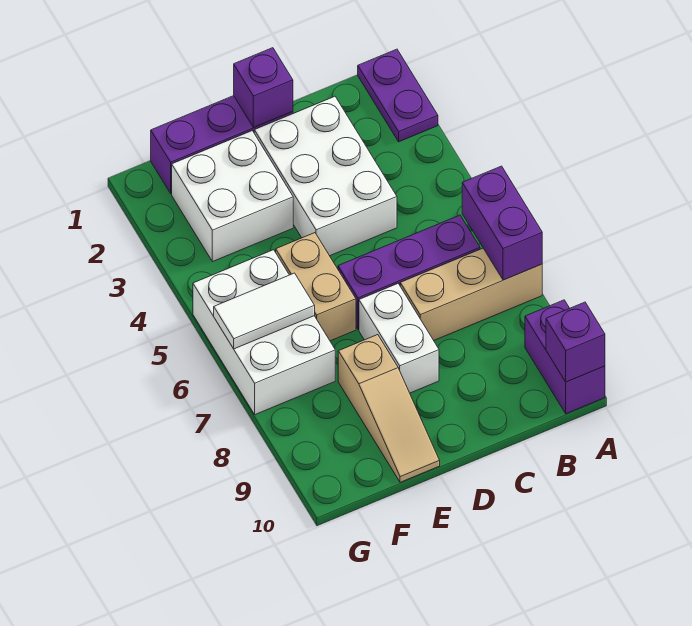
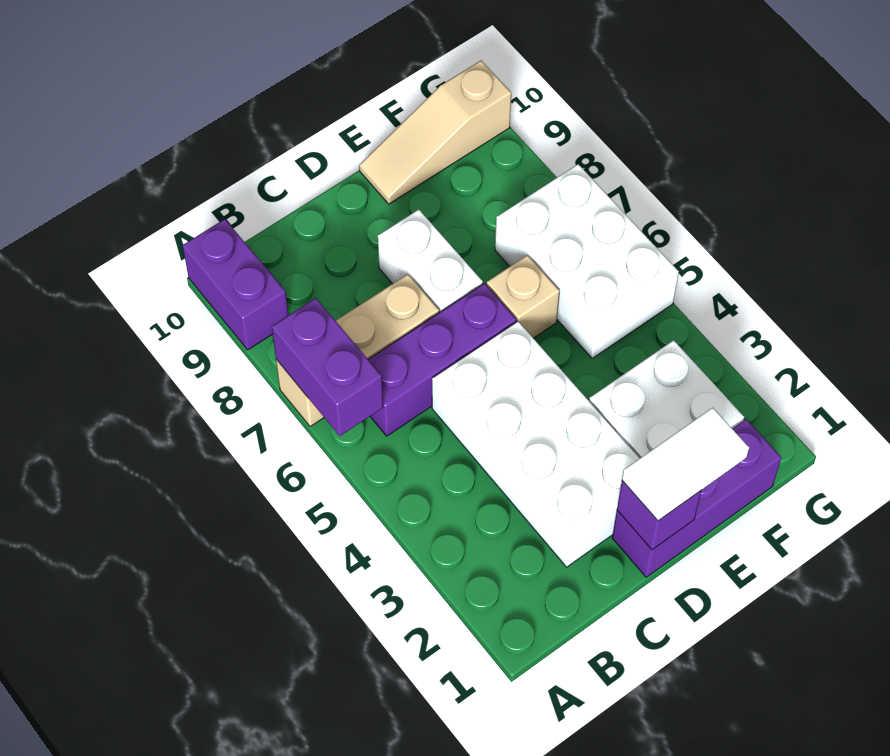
purple plate A1:A2 level 1 -> none
purple brick A10 level 2 -> none
white brick C2:D4 level 1 -> white brick C2:D5 level 1
tan brick E5:E6 level 1 -> tan brick E6 level 1
tan slope E8:E10 level 1 top 8 -> tan slope E10:G10 level 1 top G
white tile F6:G6 level 2 -> white tile D1:E1 level 3

